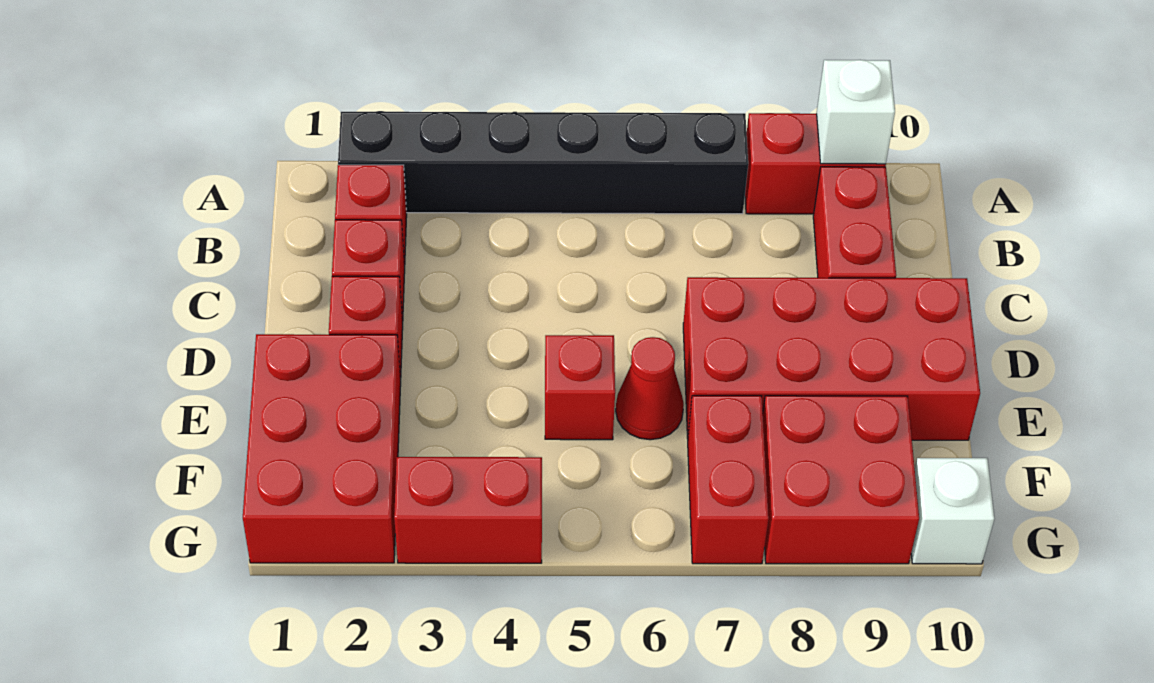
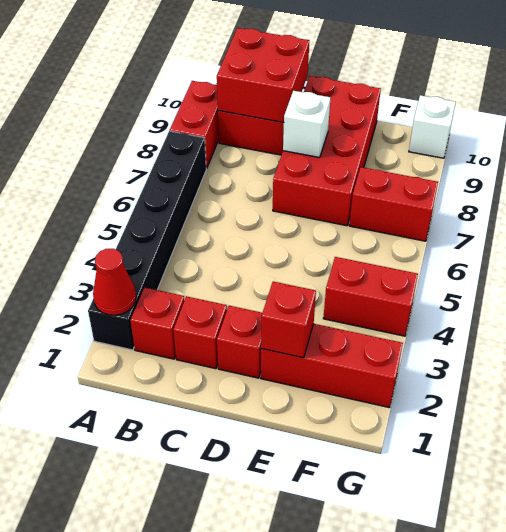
white brick A9 level 2 -> white brick D8 level 2
red brick E1:G2 level 1 -> red brick E2:G2 level 1
red brick E5 level 1 -> red brick E2 level 2
red cone E6 level 1 -> red cone A2 level 2
red brick F8:G9 level 1 -> red brick B9:C10 level 2
red brick G3:G4 level 1 -> red brick F4:G4 level 1

